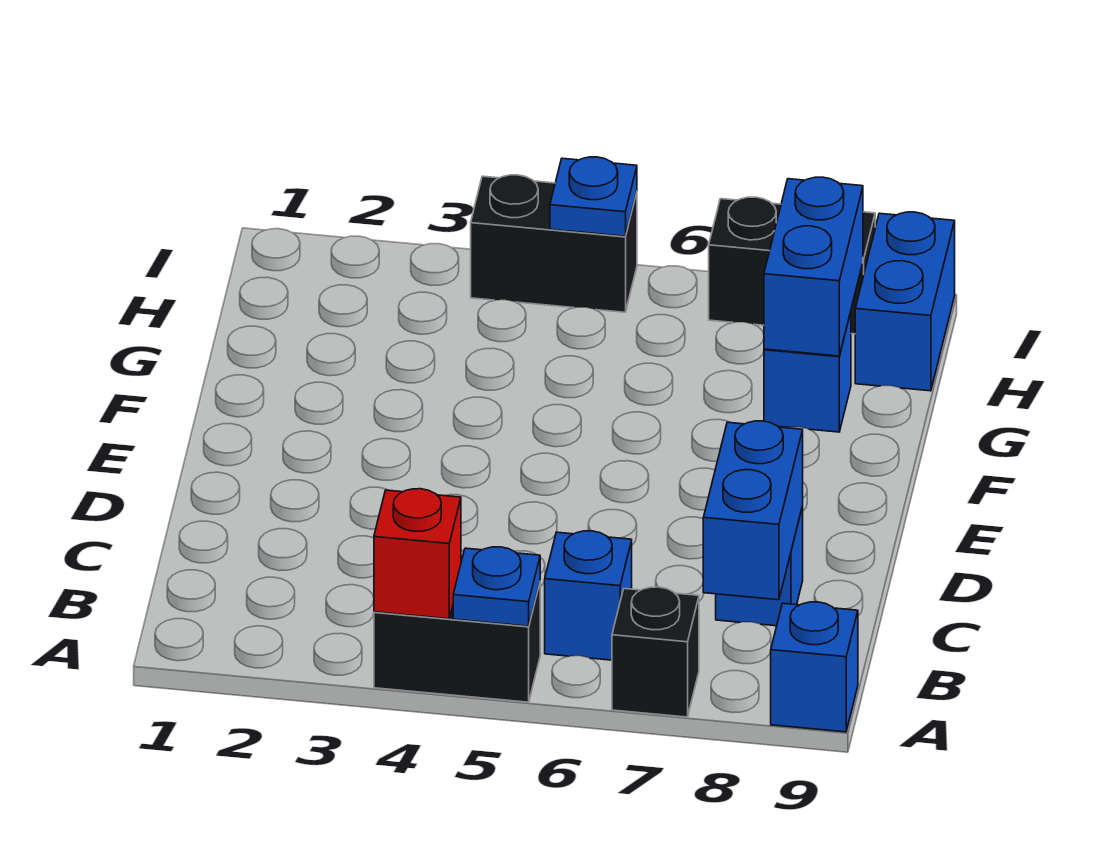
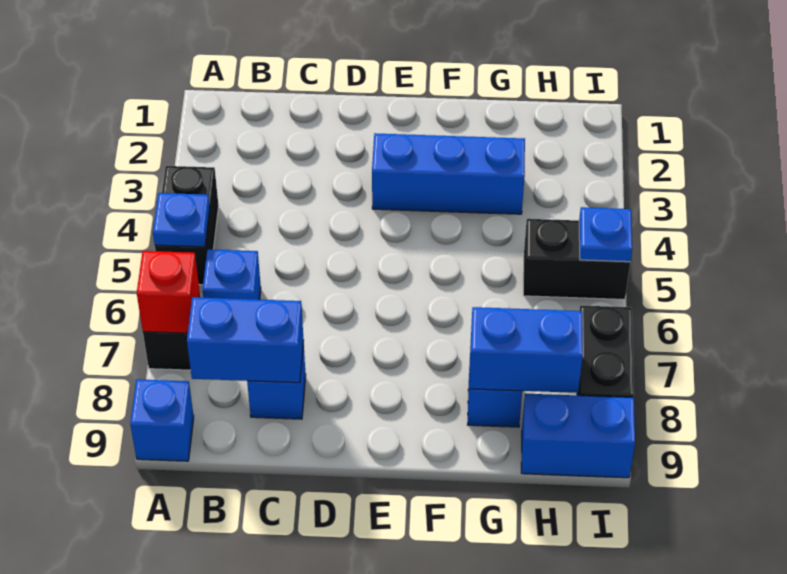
red brick A4 level 2 -> red brick A7 level 2
none -> blue brick E3:G3 level 1
black brick I4:I5 level 1 -> black brick H5:I5 level 1

